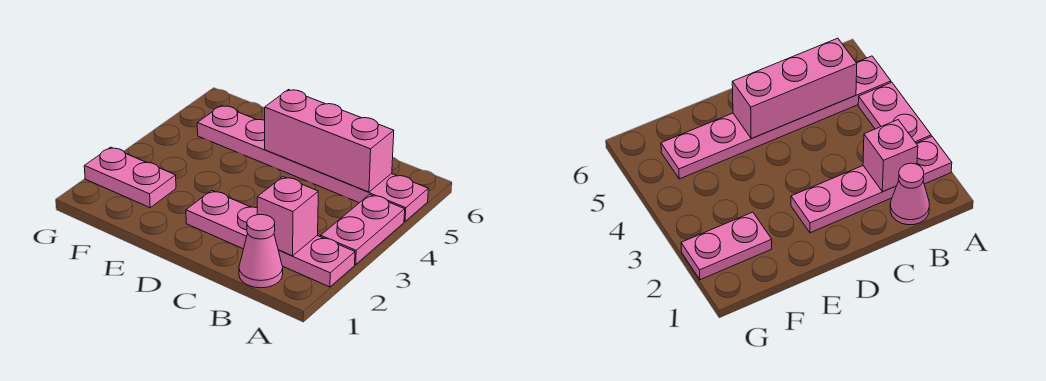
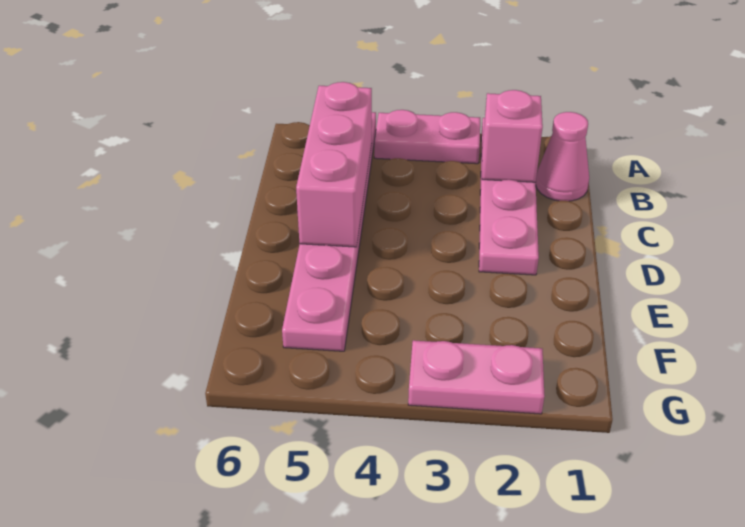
pink plate F2:G2 level 1 -> pink plate G2:G3 level 1

